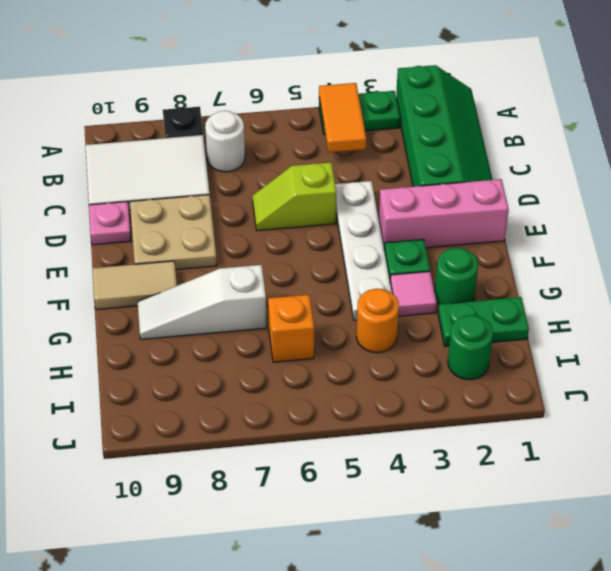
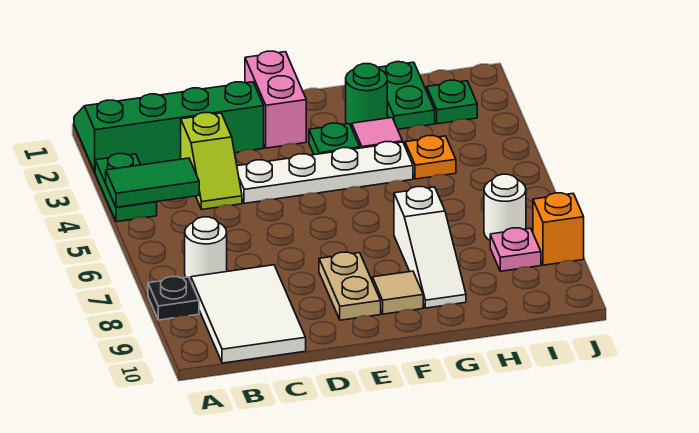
orange tile A4:B4 level 2 -> green tile A4:B4 level 2
lime slope D5:D6 level 1 top 5 -> lime slope C3:C4 level 1 top 3
tan plate D8:E9 level 1 -> tan plate E8:E9 level 1
pink plate D10 level 1 -> pink plate I8 level 1
pink brick E1:E3 level 1 -> pink brick E1:E2 level 1
tan tile F9:F10 level 1 -> tan tile F9 level 1
orange round brick H4 level 1 -> orange plate H4 level 1
orange brick H6 level 1 -> orange brick J8 level 1
green round brick I2 level 1 -> green plate I2 level 1
none -> white round brick I7 level 1

